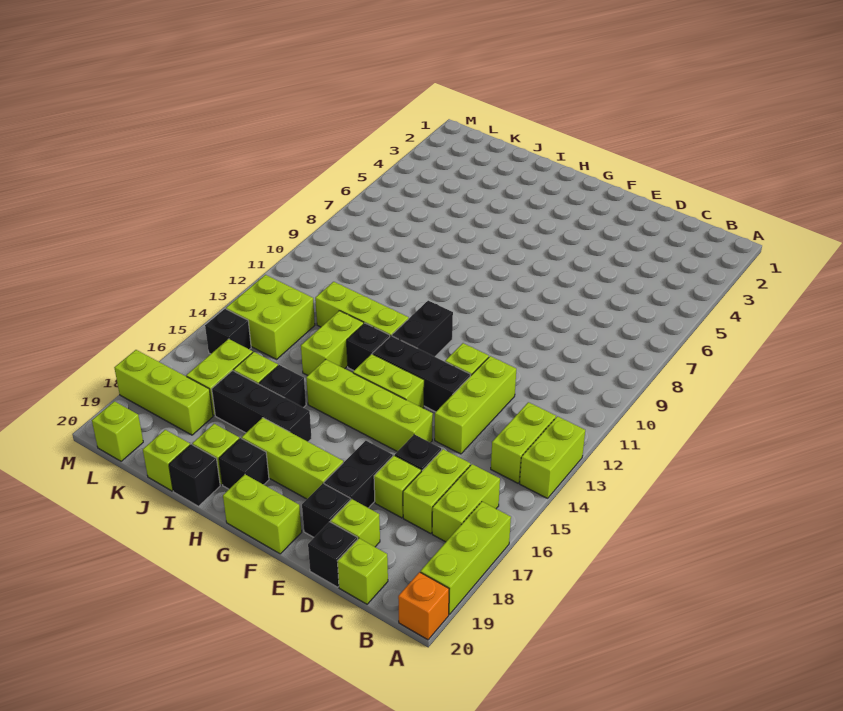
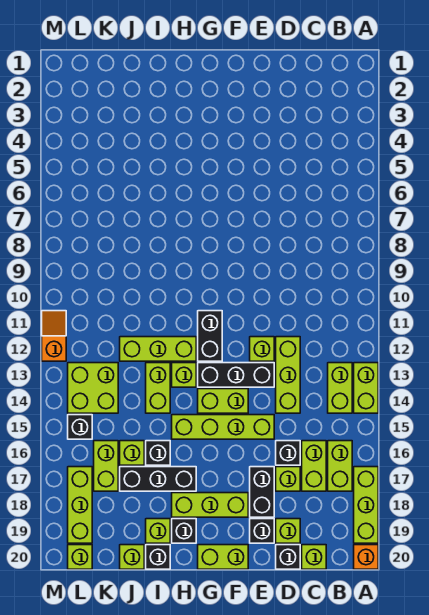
black brick H13 level 1 -> lime brick H13 level 1
lime brick K18:M18 level 1 -> lime brick L17:L19 level 1
none -> orange slope M11:M12 level 1 top 12

